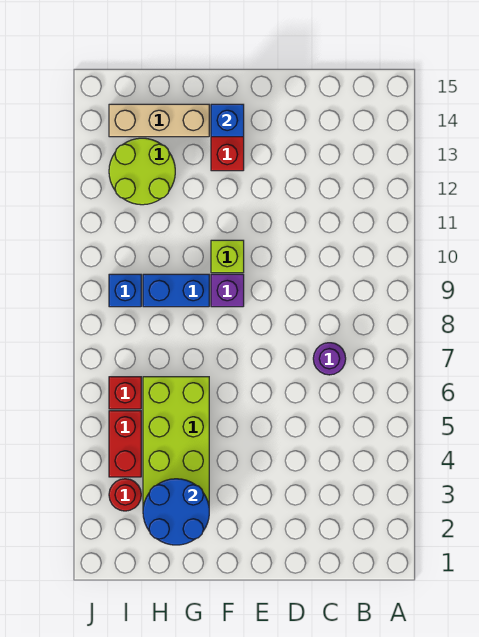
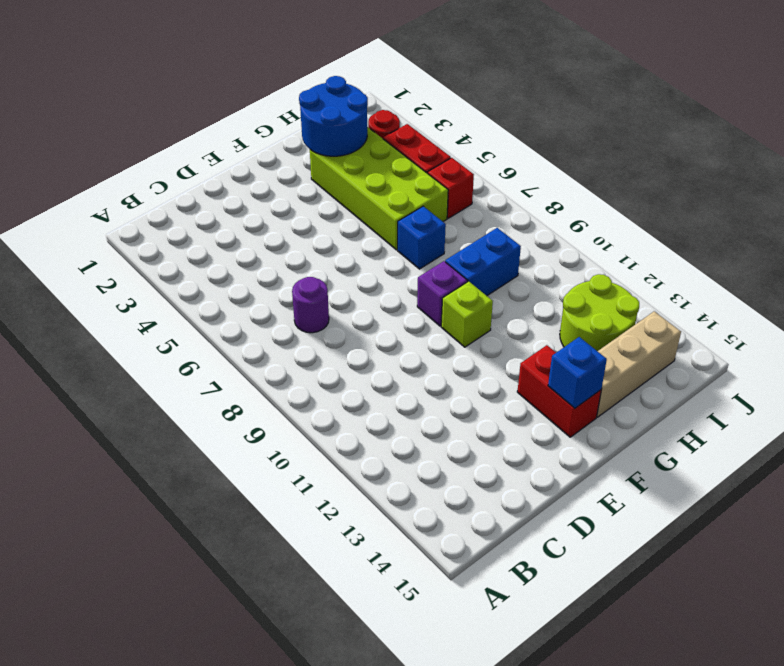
blue brick I9 level 1 -> blue brick G7 level 1

